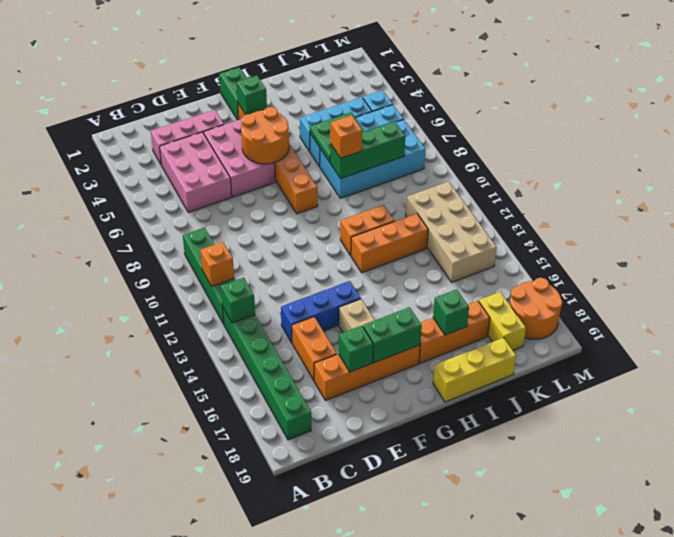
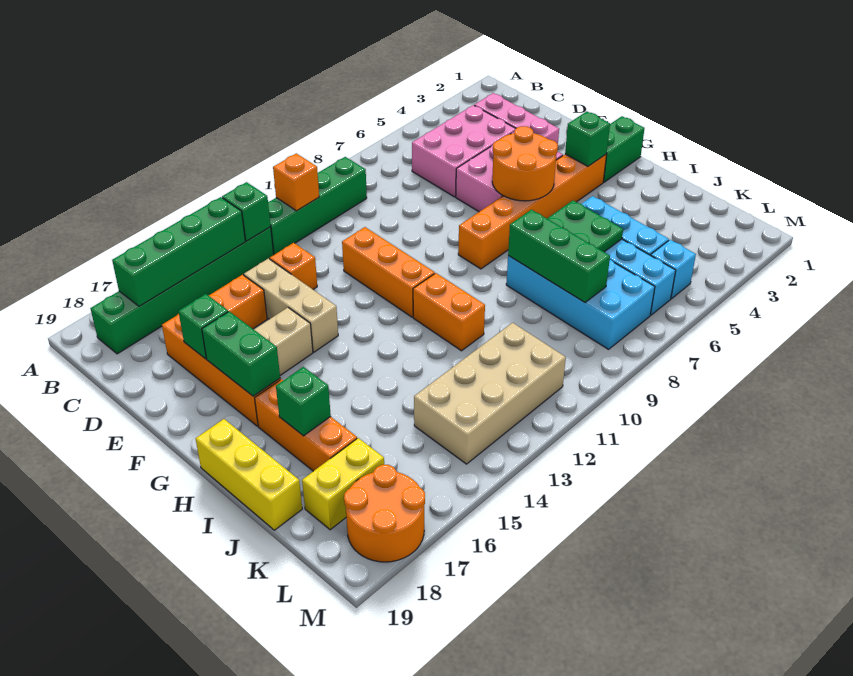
none -> green brick B14:B17 level 2
blue brick D14:F14 level 1 -> tan brick D14:F14 level 1
orange brick H12:J12 level 1 -> orange brick E11:G11 level 1
orange brick I8 level 3 -> orange brick D13 level 1

